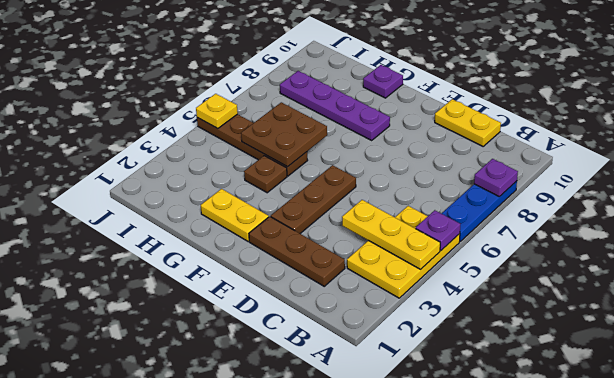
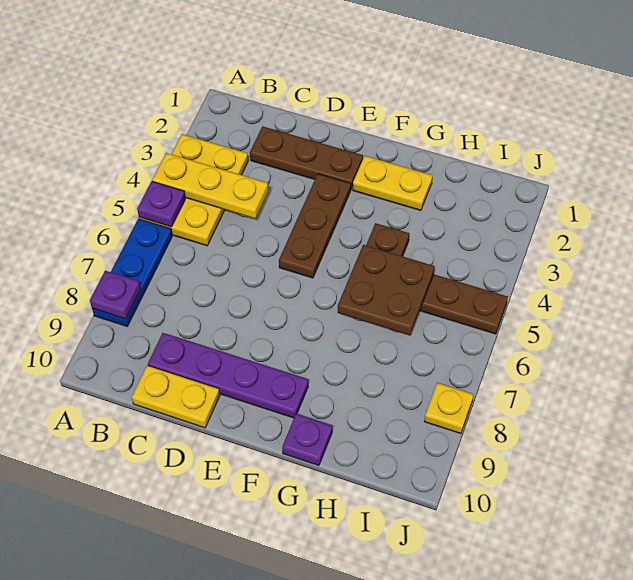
purple plate F8:I8 level 1 -> purple plate C9:F9 level 1
yellow plate J5 level 2 -> yellow plate J8 level 1

